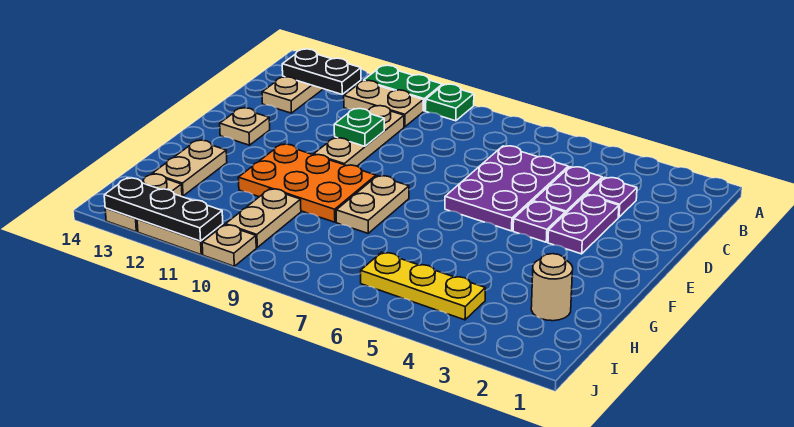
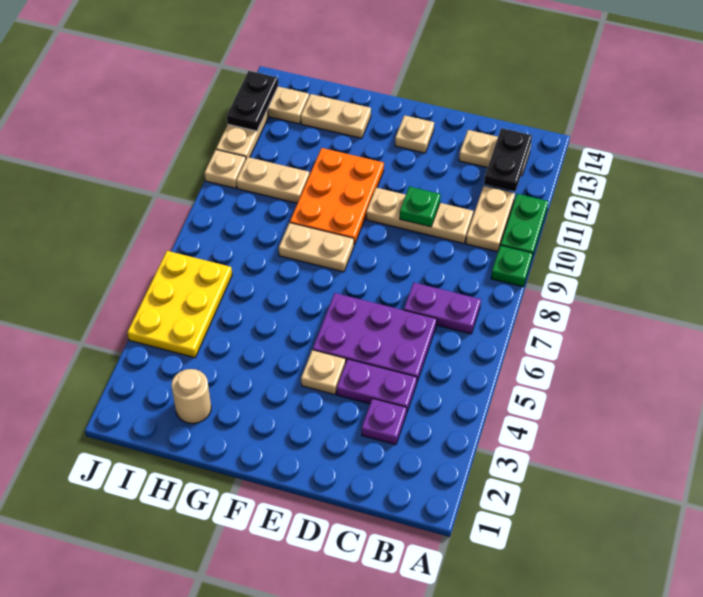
purple plate D3:E3 level 1 -> purple plate B7:C7 level 1
purple plate E4 level 1 -> tan plate E4 level 1
yellow plate I4:I6 level 1 -> yellow plate I4:J6 level 1
black plate J11:J13 level 2 -> black plate J12:J13 level 2

